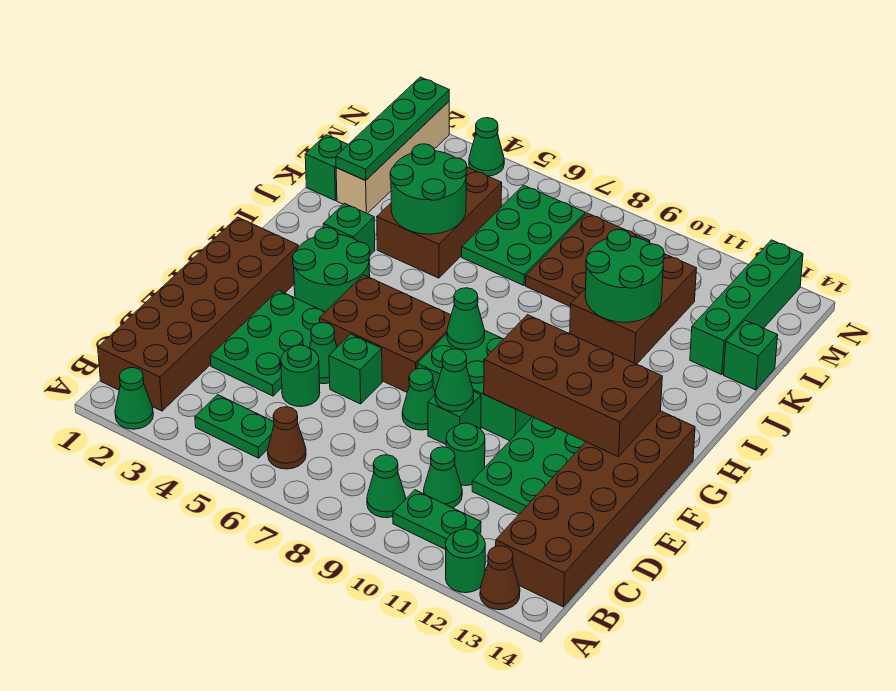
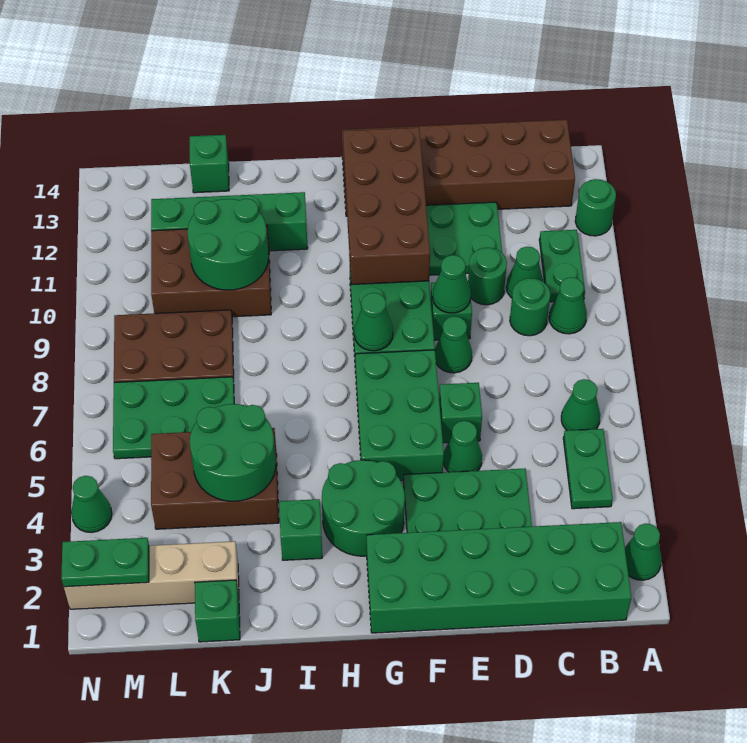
brown cone A13 level 1 -> none
brown brick B1:G2 level 1 -> green brick B1:G2 level 1
brown cone B6 level 1 -> green cone B6 level 1
green round brick D5 level 1 -> green round brick C9 level 1
brown brick F5:G7 level 1 -> green brick F5:G7 level 1
green plate K2:N2 level 2 -> green plate M2:N2 level 2
green brick K13:N13 level 1 -> green brick I12:L12 level 1

